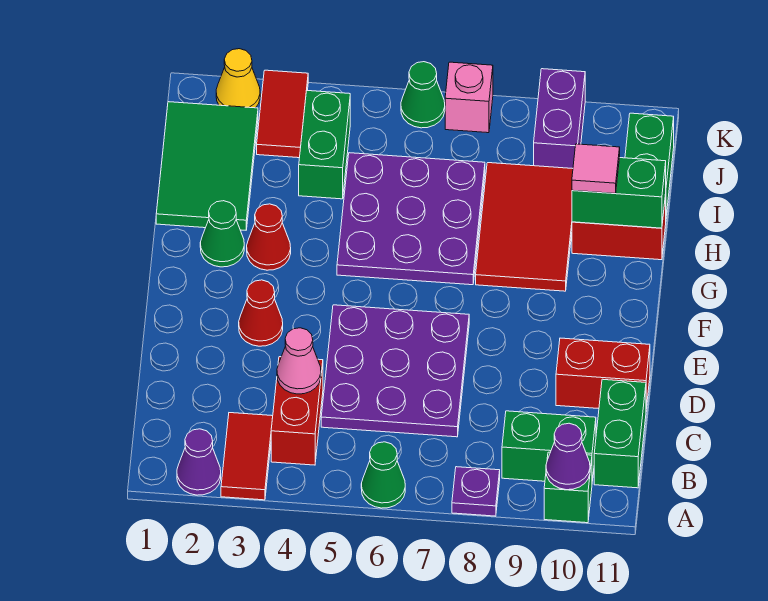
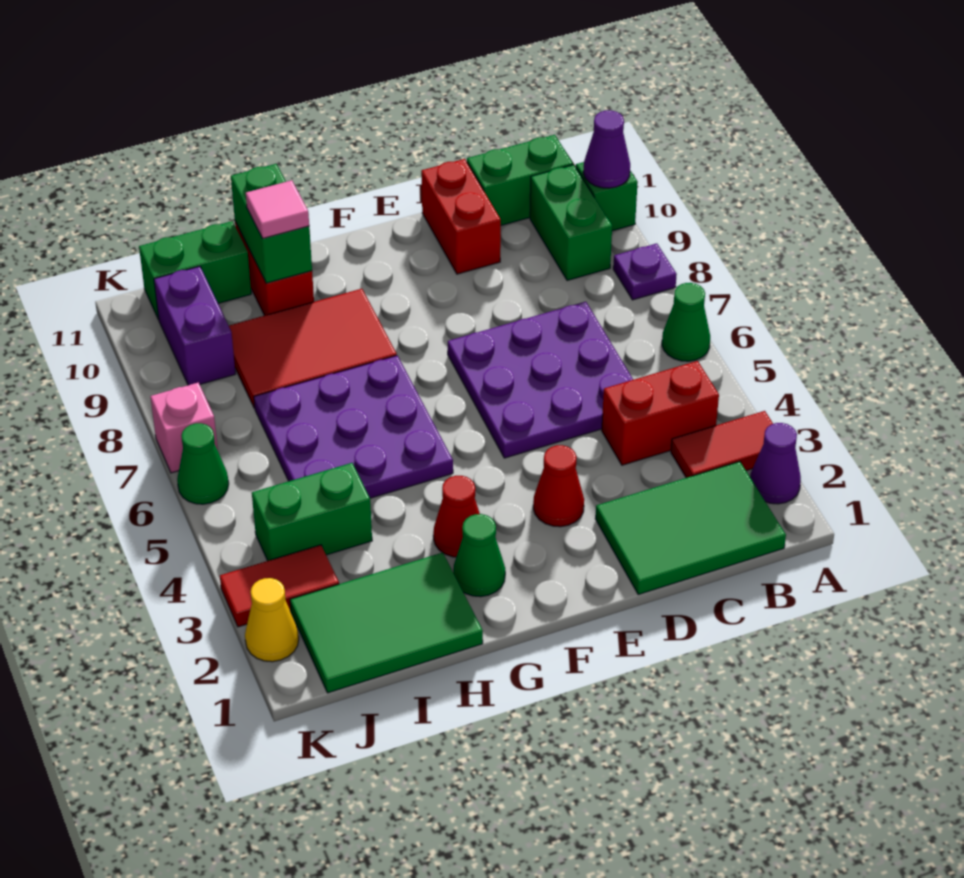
none -> green tile B1:D2 level 1
pink cone C4 level 2 -> none
purple brick J9:K9 level 1 -> purple brick J9:J10 level 1

